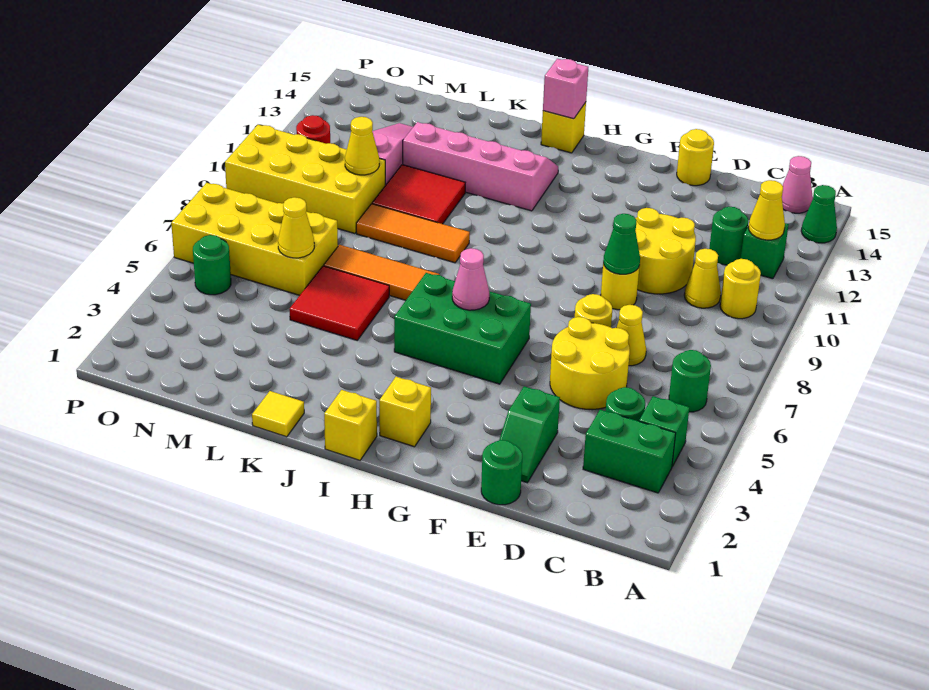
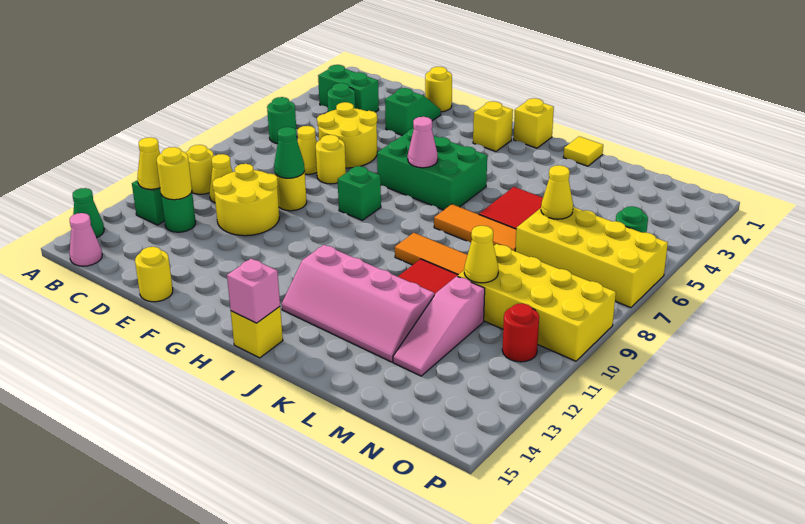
green brick B4 level 1 -> green brick G8 level 1
none -> yellow round brick C12 level 2
green round brick E1 level 1 -> yellow round brick E1 level 1

